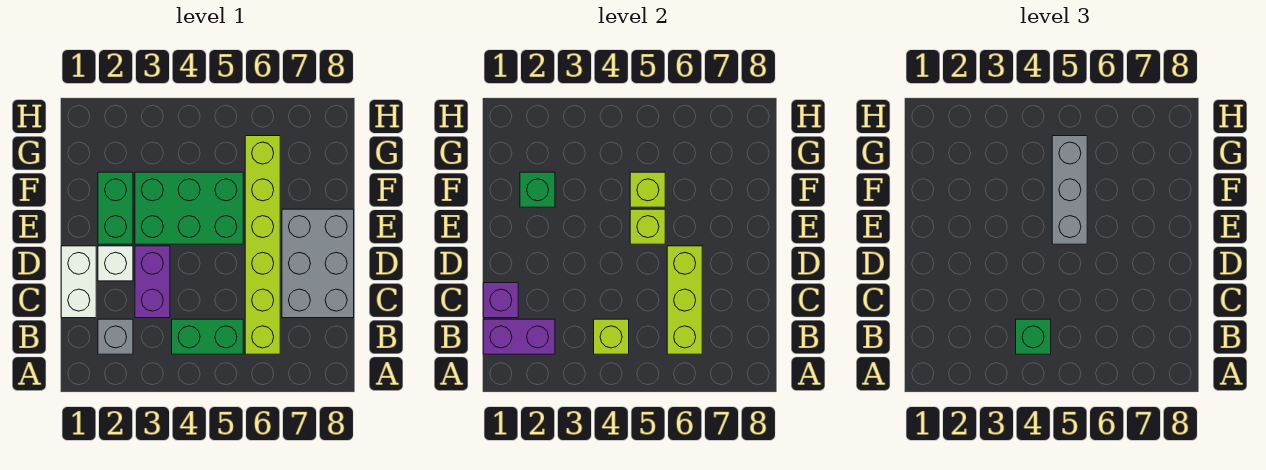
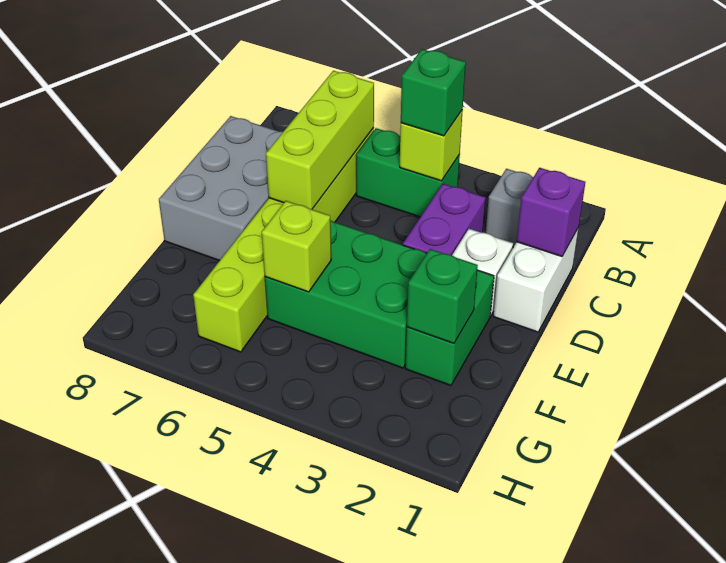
purple brick B1:B2 level 2 -> none
lime brick E5 level 2 -> none
grey brick E5:G5 level 3 -> none

